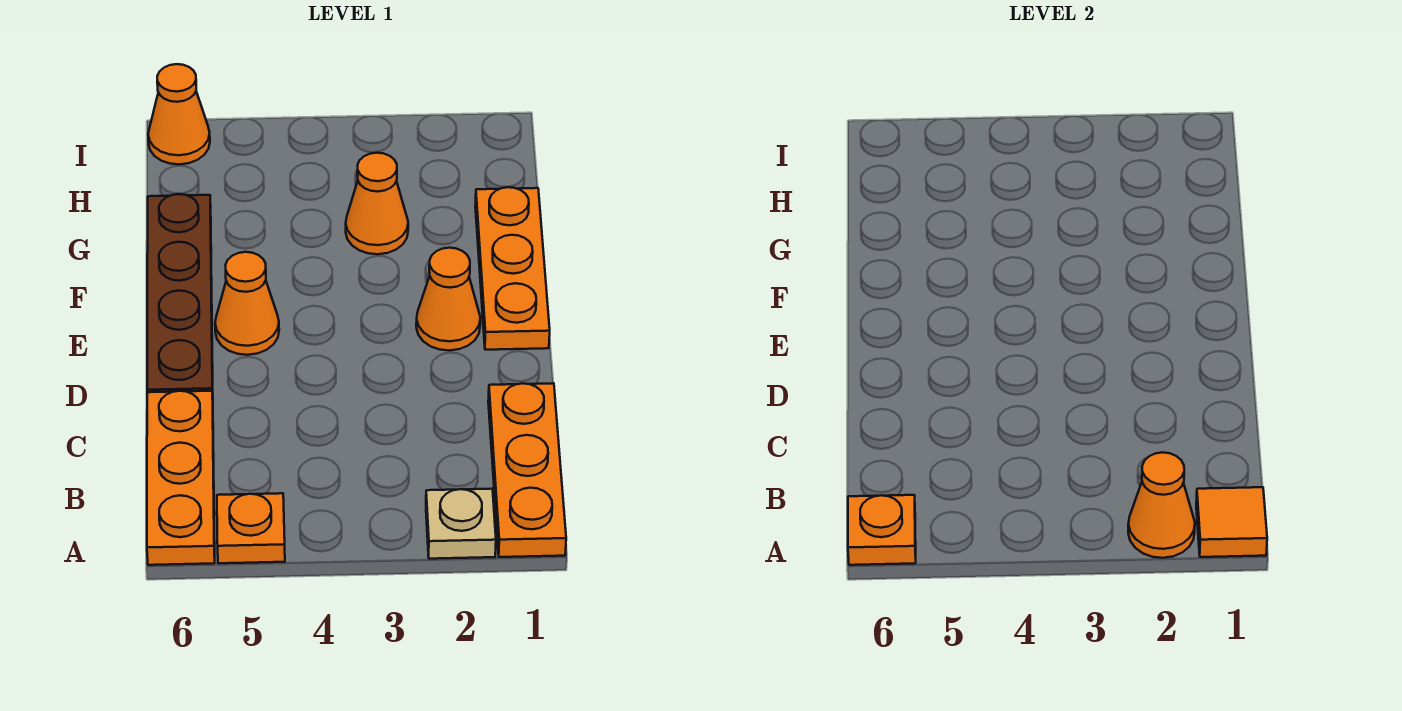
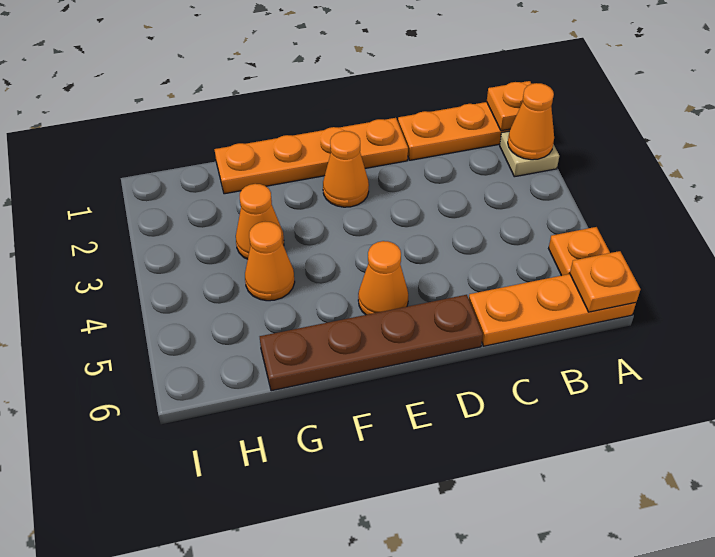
orange tile A1 level 2 -> orange plate A1 level 2
orange plate E1:G1 level 1 -> orange plate D1:G1 level 1
orange cone I6 level 1 -> orange cone G4 level 1

